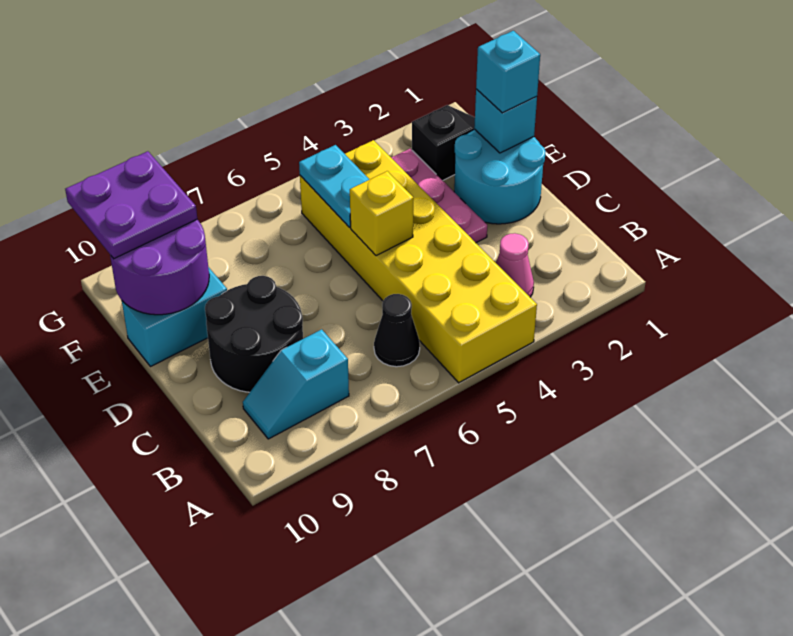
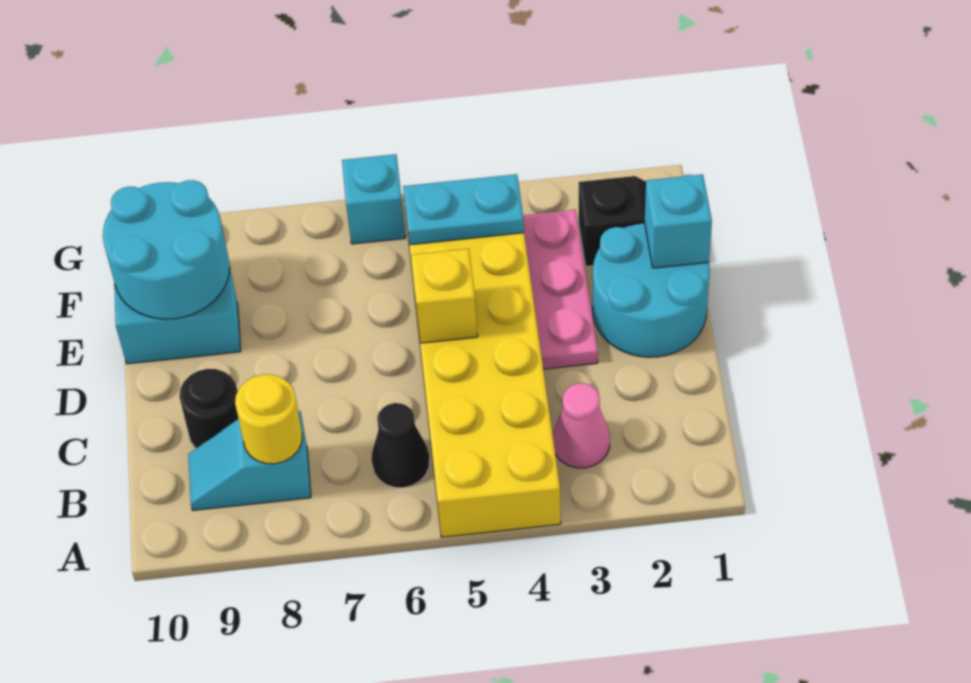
none -> yellow round brick B8 level 2
black round brick C8:D9 level 1 -> black round brick C9 level 1
cyan brick E1 level 3 -> cyan brick G6 level 1
cyan plate E5:F5 level 2 -> cyan plate F4:F5 level 2
purple round brick E9:F10 level 2 -> cyan round brick E9:F10 level 2
purple plate F9:G10 level 3 -> none

